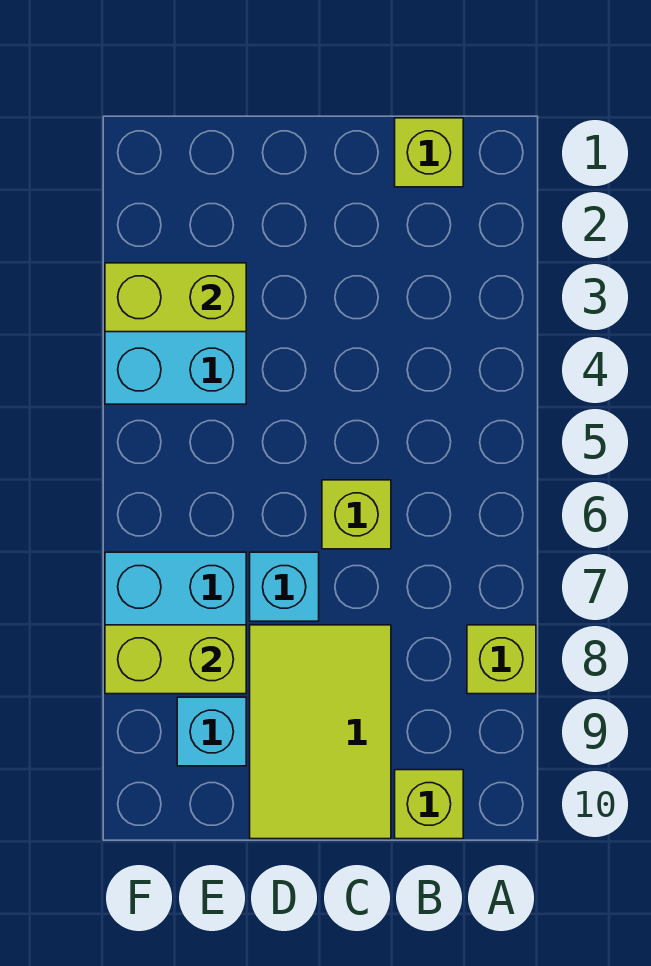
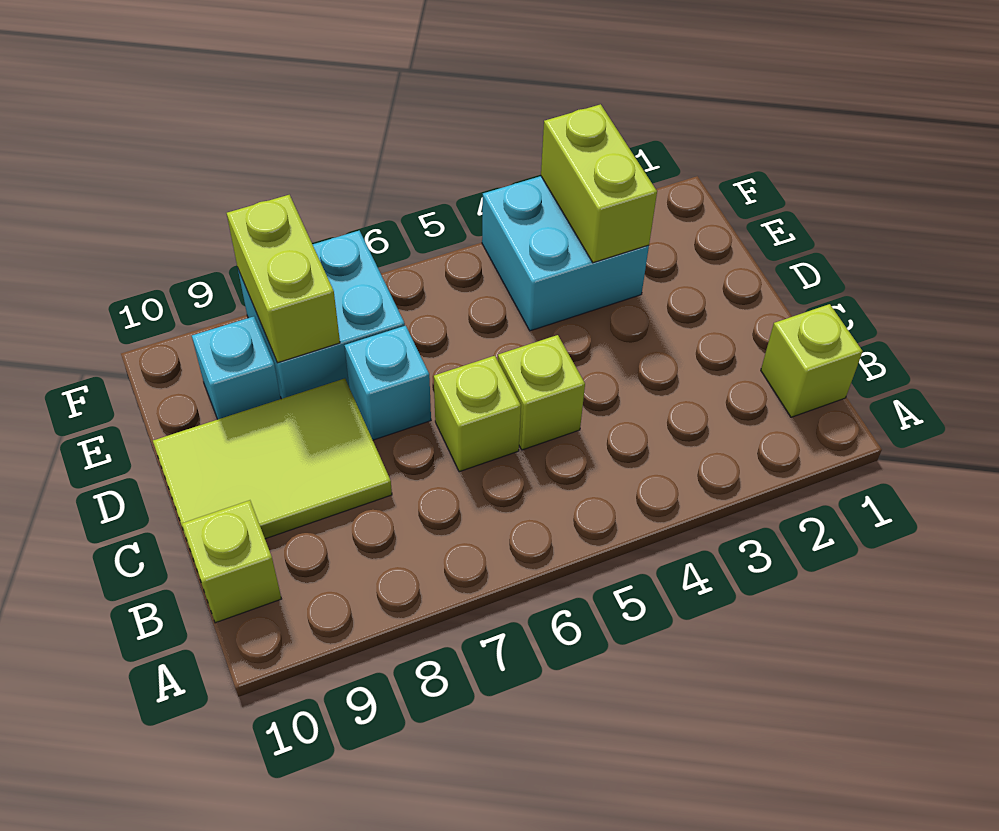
lime brick A8 level 1 -> lime brick C5 level 1

